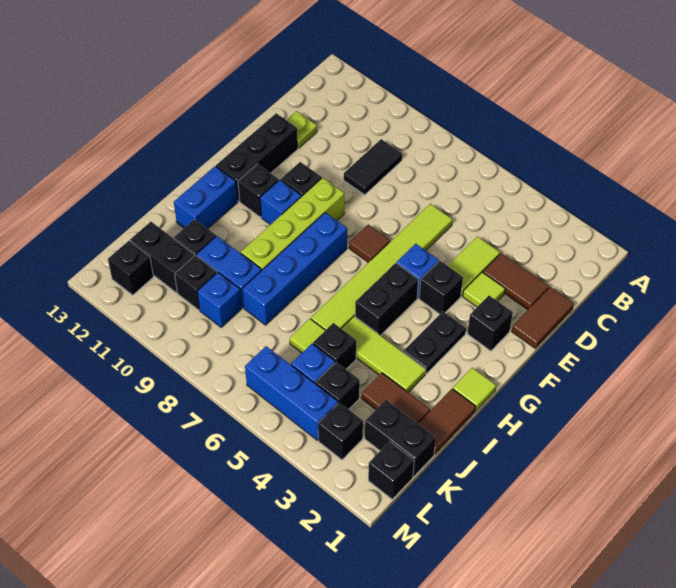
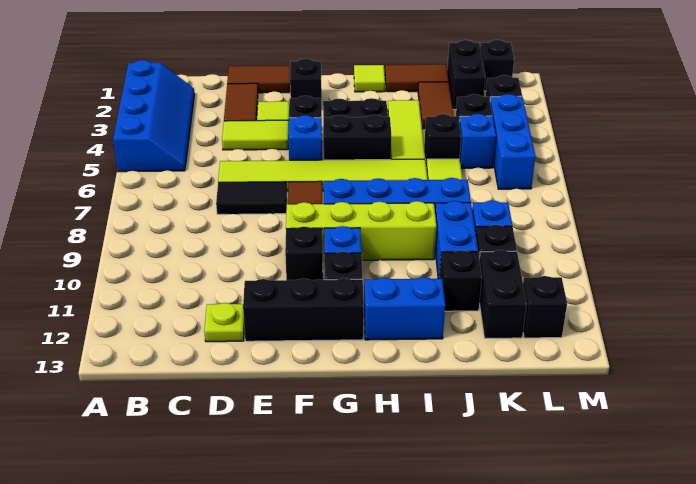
none -> blue slope A2:B5 level 1 top A
black tile C9:D9 level 1 -> black tile D7:E7 level 1

